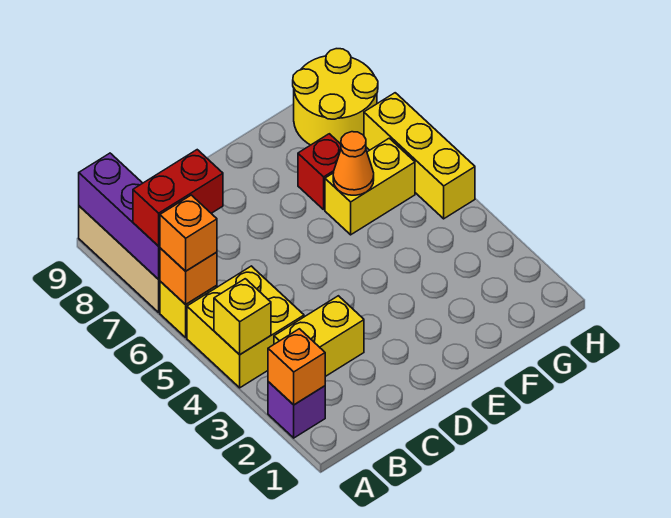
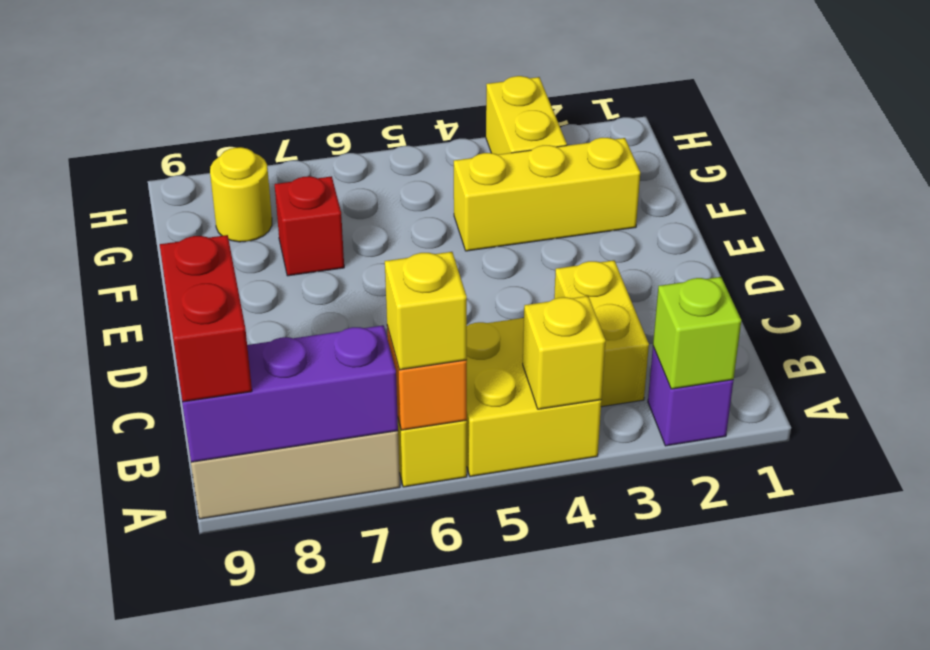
orange brick A2 level 2 -> lime brick A2 level 2
orange brick A6 level 3 -> yellow brick A6 level 3
red brick A7:B7 level 3 -> red brick A9:B9 level 3
yellow brick F6:G6 level 1 -> yellow brick G3:H3 level 1
orange cone F6 level 2 -> none
yellow round brick G8:H9 level 1 -> yellow round brick G8 level 1
yellow brick H5:H7 level 1 -> yellow brick F2:F4 level 1

